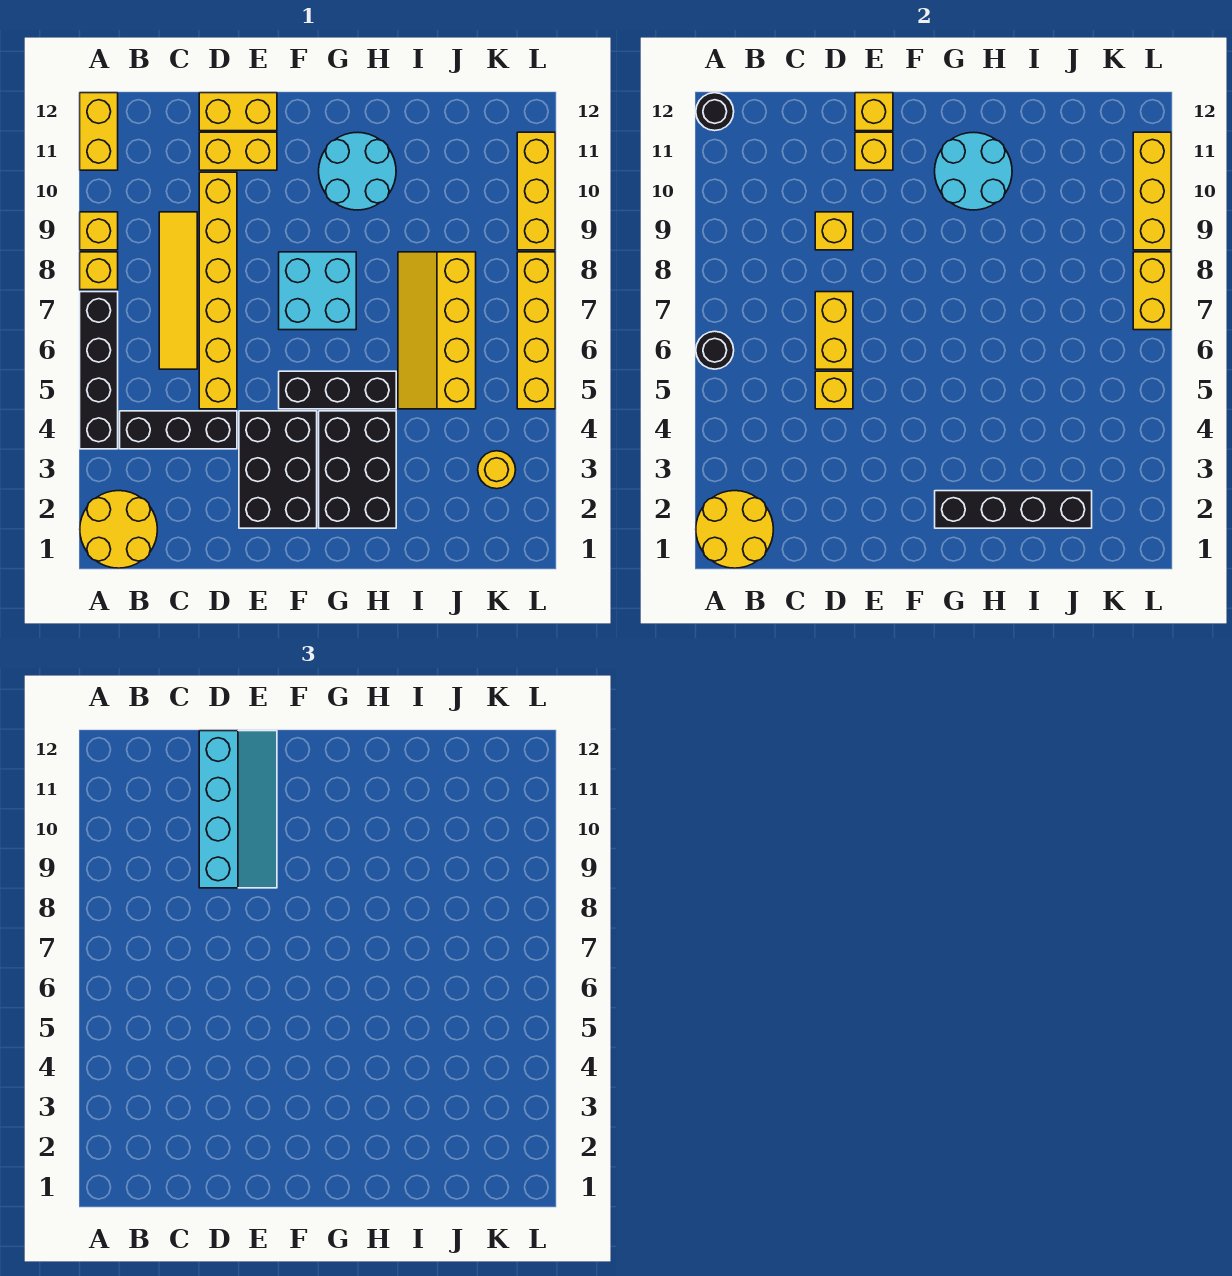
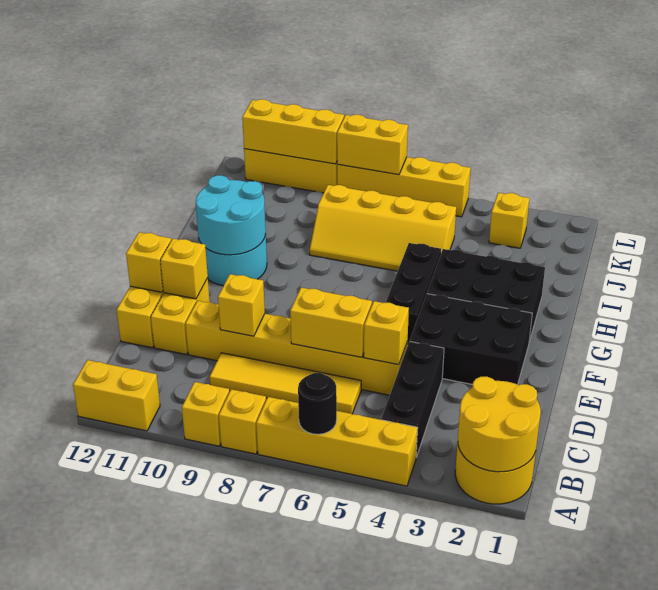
black brick A4:A7 level 1 -> yellow brick A4:A7 level 1
black round brick A12 level 2 -> none
cyan slope D9:E12 level 3 top D -> none
cyan brick F7:G8 level 1 -> none
black brick G2:J2 level 2 -> none
yellow round brick K3 level 1 -> yellow brick K3 level 1

